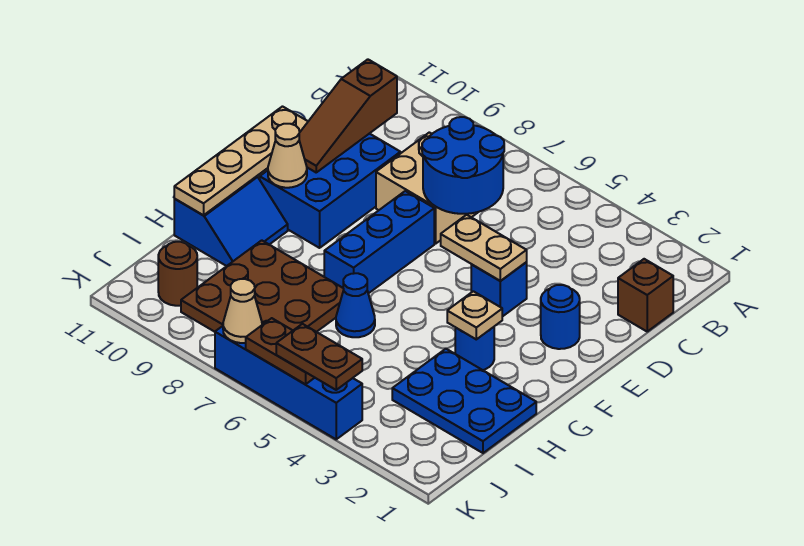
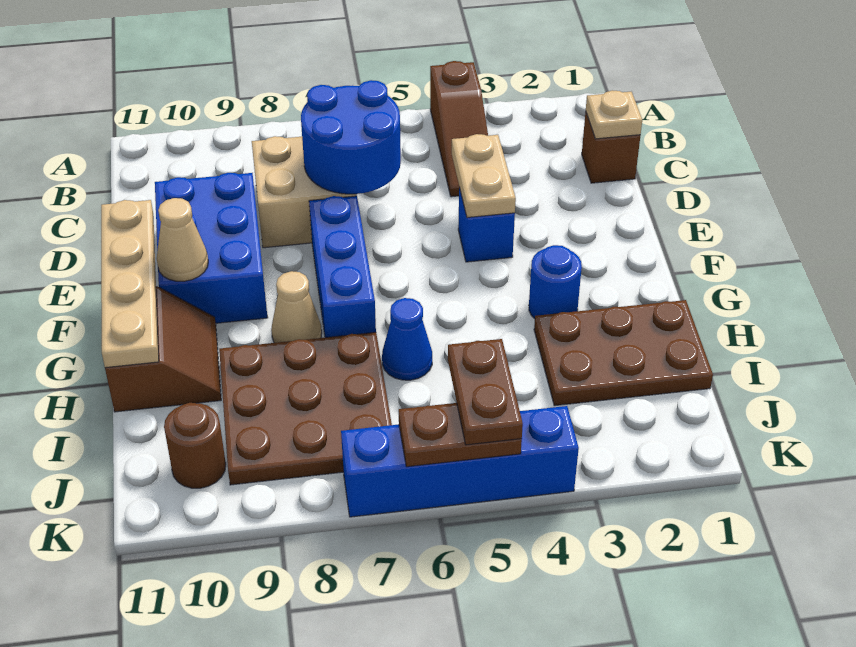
brown slope C10:E10 level 2 top C -> brown slope A4:C4 level 1 top A
blue round brick E2 level 1 -> none
tan plate E4:E5 level 2 -> tan plate D4:E4 level 2
tan plate G3 level 2 -> tan plate C1 level 2
blue slope G10:H11 level 1 top 11 -> brown slope G10:H11 level 1 top 11
blue plate H1:I3 level 1 -> brown plate H1:I3 level 1
brown plate K4:K5 level 3 -> brown plate J5:K5 level 3
tan cone K7 level 2 -> tan cone G8 level 1

